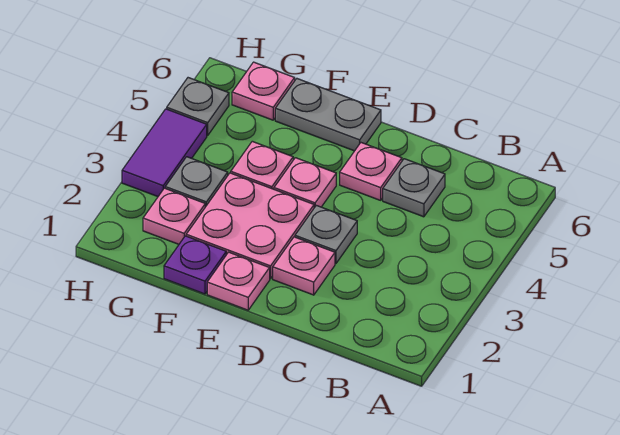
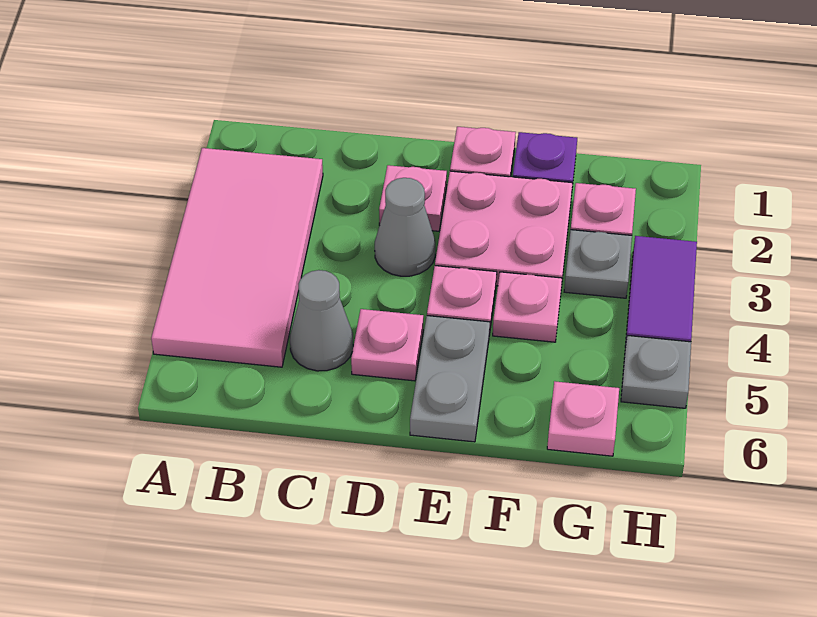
none -> pink tile A2:B5 level 1
grey plate C5 level 1 -> grey cone C5 level 1
grey plate D3 level 1 -> grey cone D3 level 1
grey plate E6:F6 level 1 -> grey plate E5:E6 level 1

